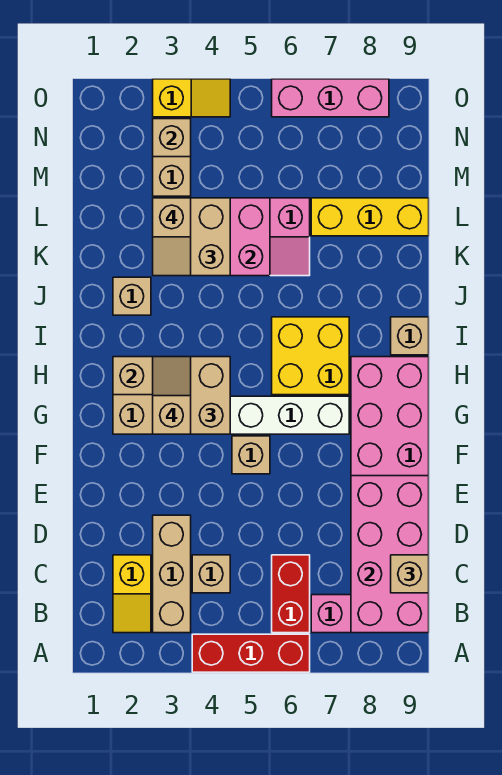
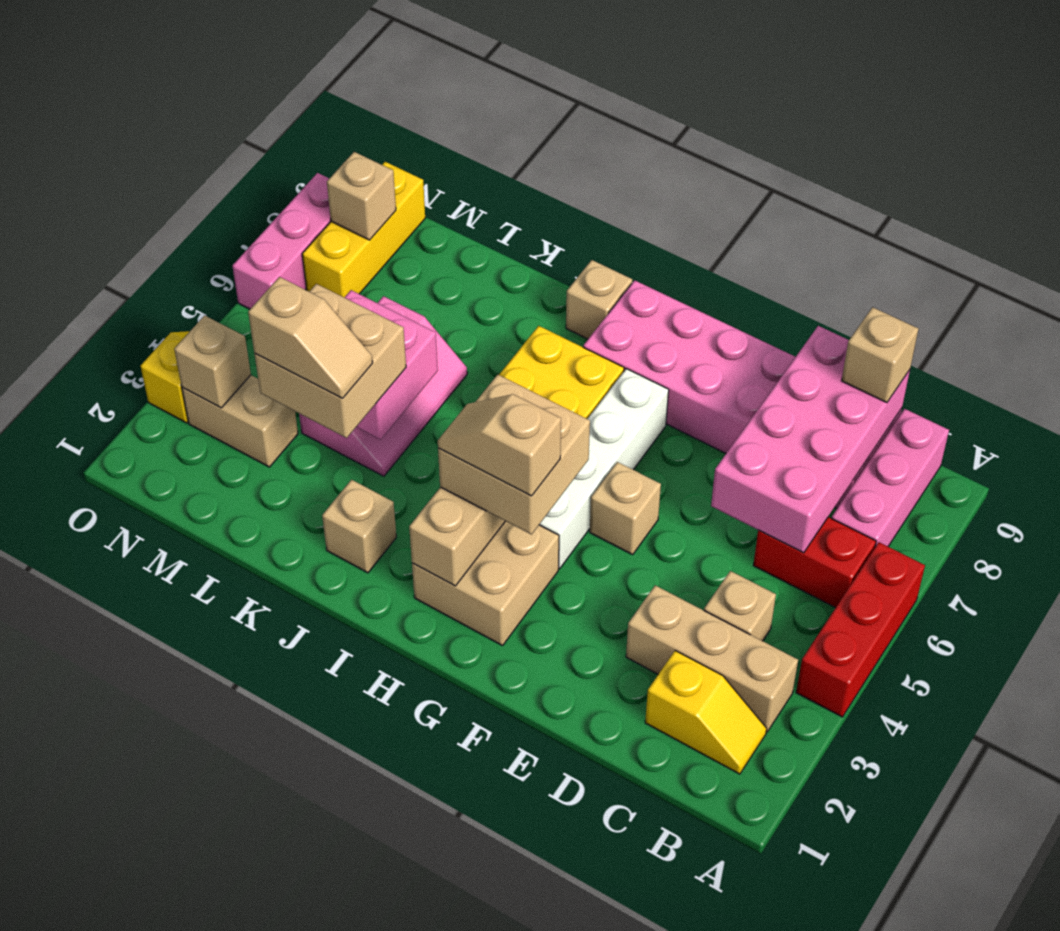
pink brick B8:E9 level 2 -> pink brick C6:D9 level 2
yellow brick L7:L9 level 1 -> yellow brick N7:N9 level 1
none -> tan brick N8 level 2

